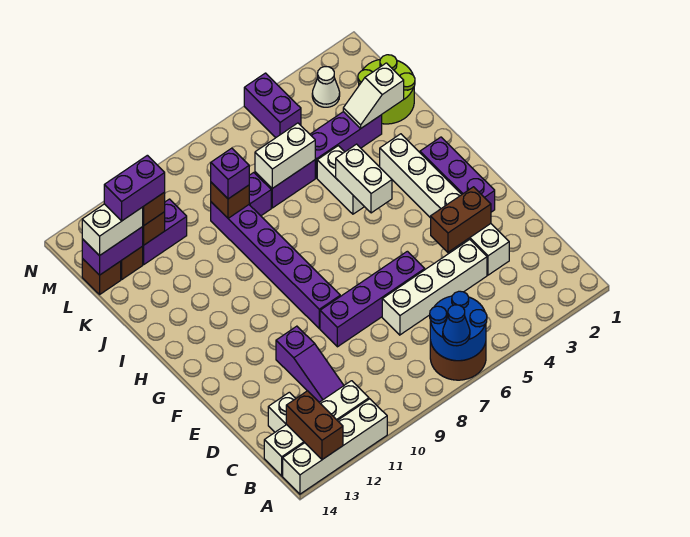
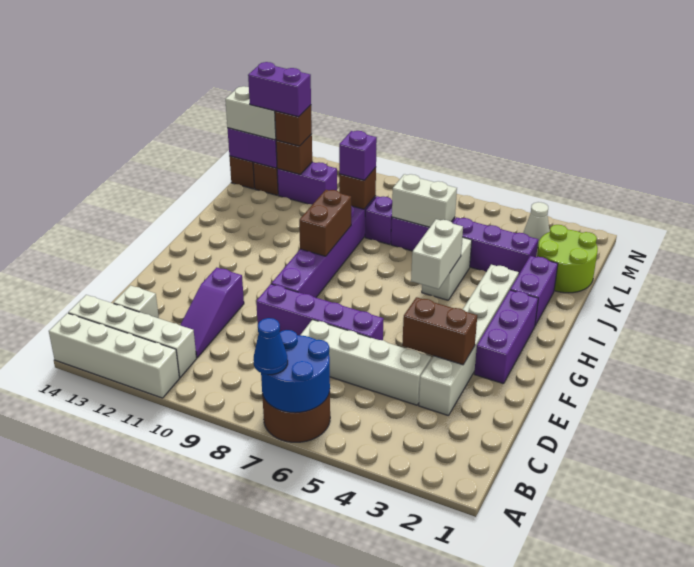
brown brick A13:B13 level 2 -> brown brick H9:I9 level 2
white slope K2:K3 level 2 top 2 -> none
purple brick M5:N5 level 1 -> purple brick I2:J2 level 1

